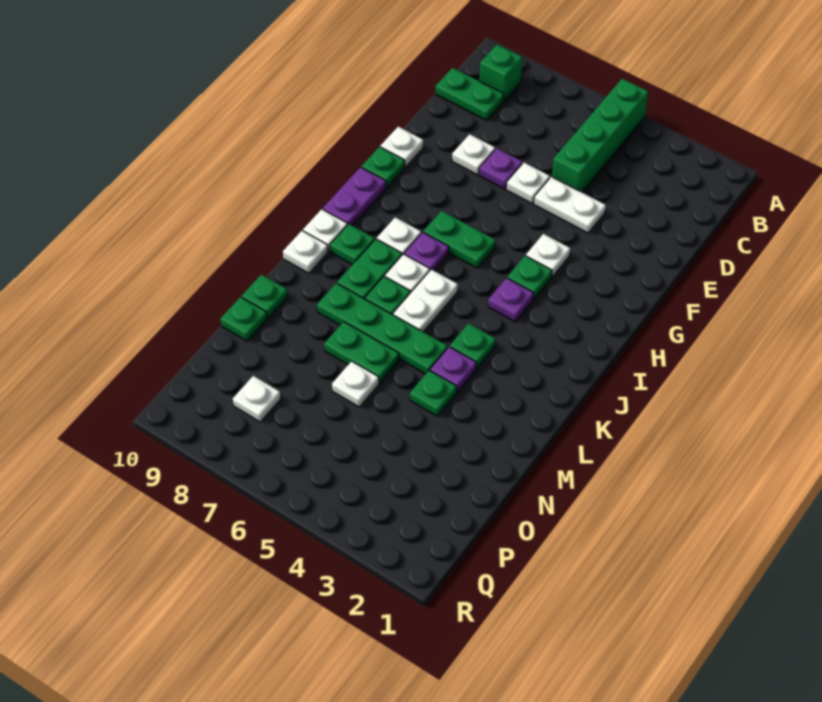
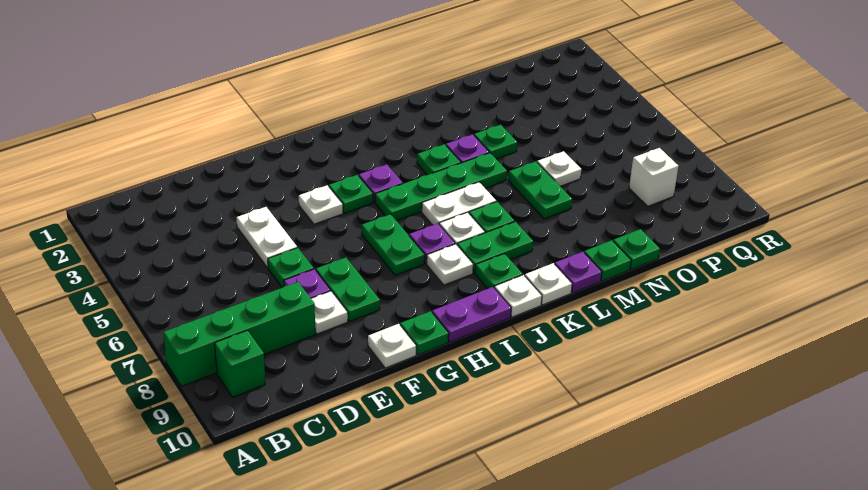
green brick A5:D5 level 1 -> green brick A8:D8 level 1
green plate C9:C10 level 1 -> green plate F7:F8 level 1
white plate E6 level 1 -> green plate E6 level 1
green plate L5:L8 level 1 -> green plate I5:L5 level 1
none -> purple plate L10 level 1
white plate P8 level 1 -> white brick P8 level 1

